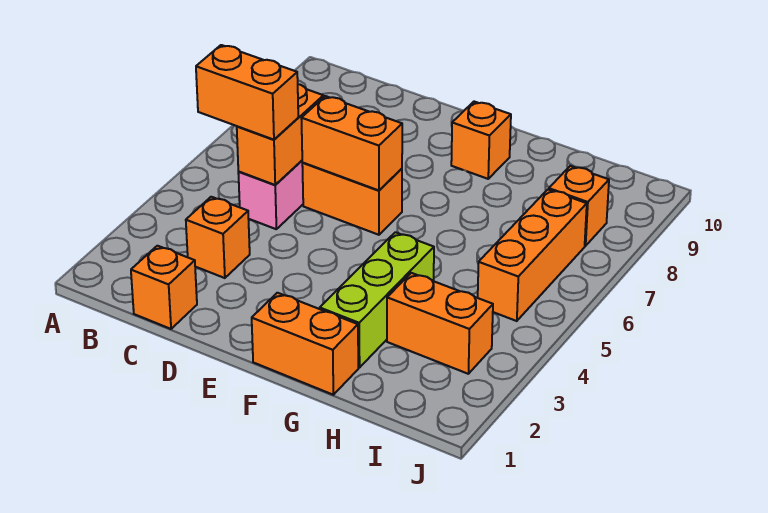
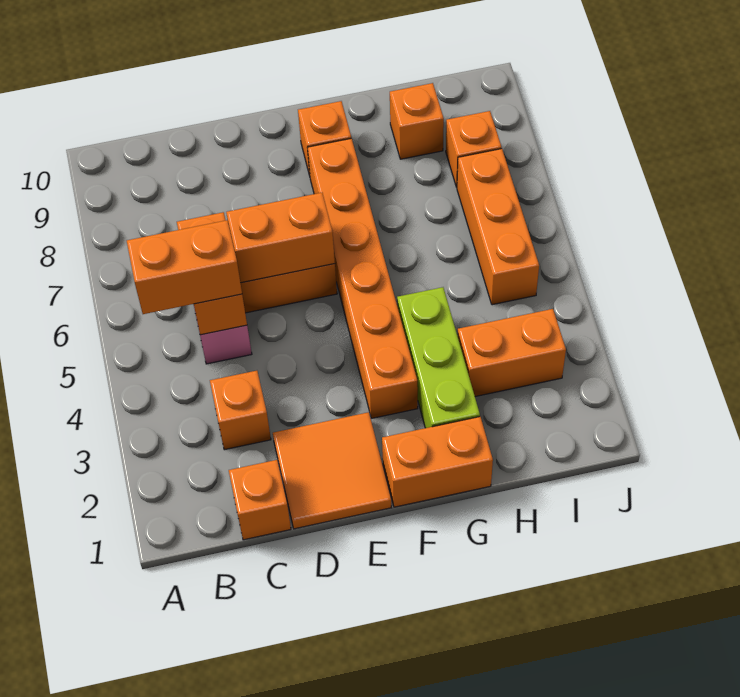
none -> orange tile D1:E2 level 1
none -> orange brick F3:F8 level 1
none -> orange brick H9 level 1

